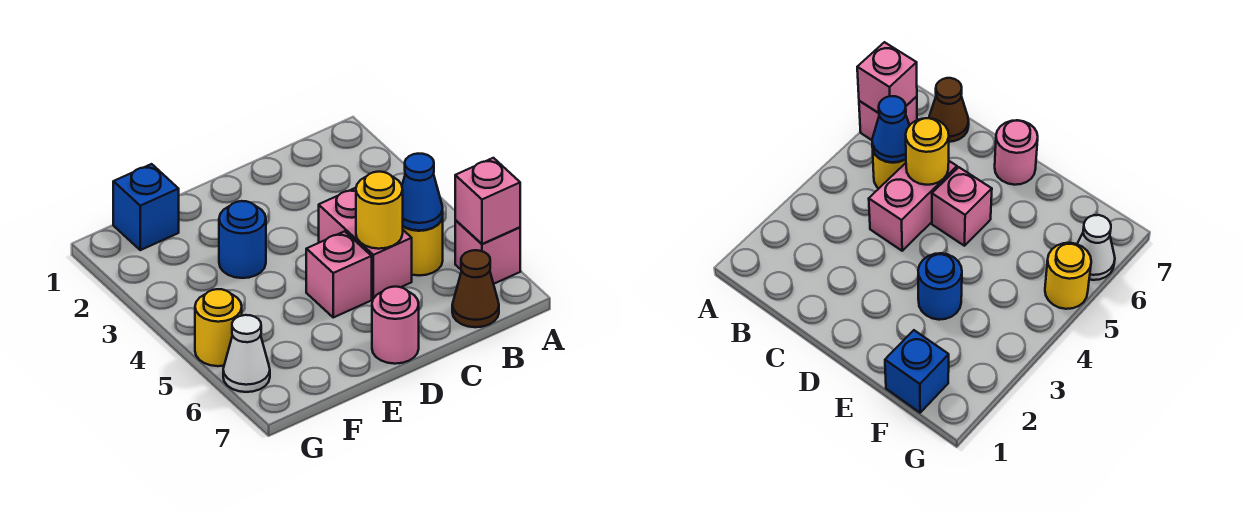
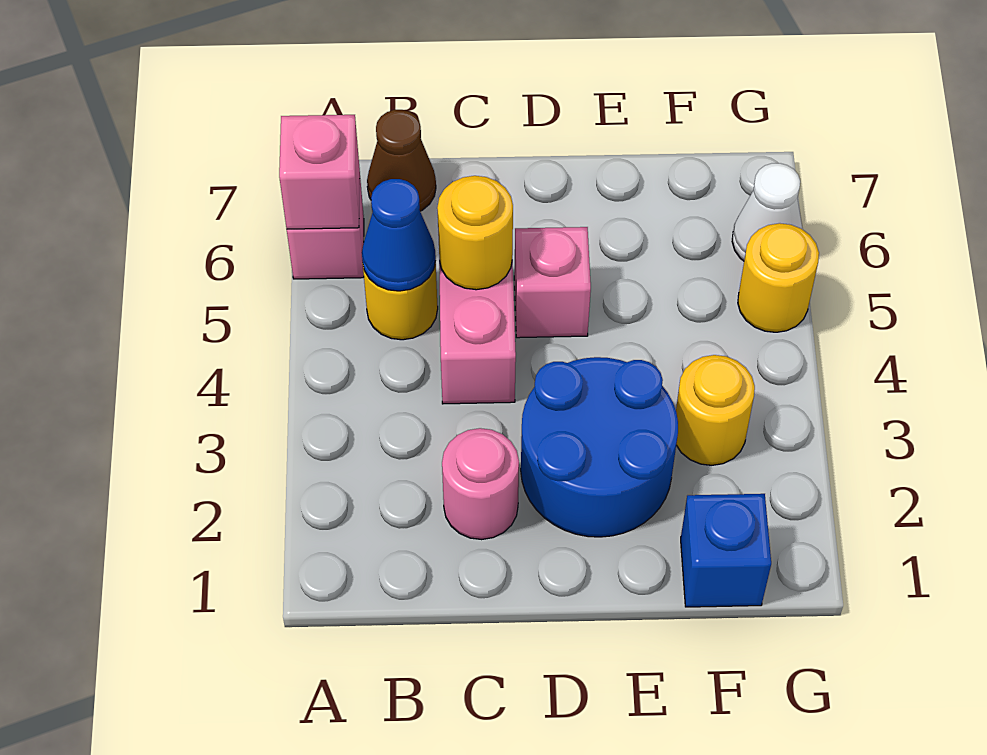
pink round brick D7 level 1 -> pink round brick C2 level 1
blue round brick E3 level 1 -> blue round brick D2:E3 level 1
none -> yellow round brick F3 level 1

